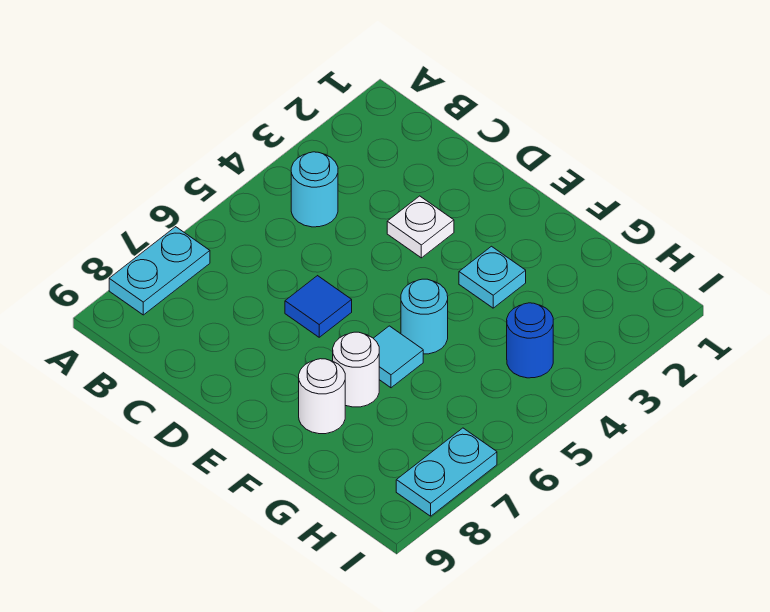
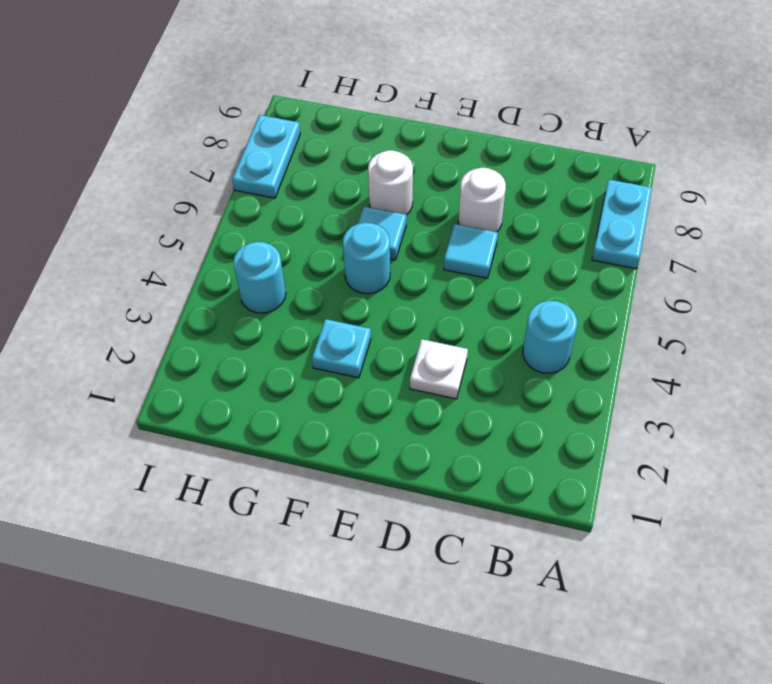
blue tile D6 level 1 -> cyan tile D6 level 1
white round brick F8 level 1 -> white round brick D7 level 1
blue round brick H4 level 1 -> cyan round brick H4 level 1

